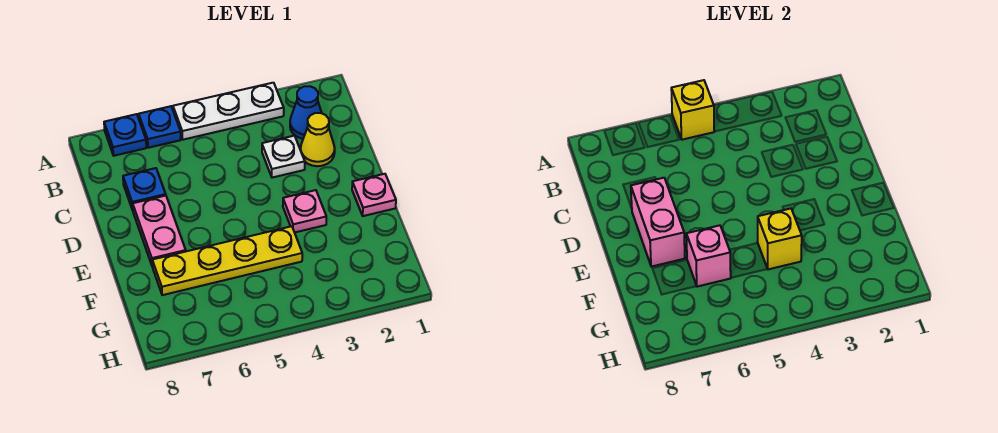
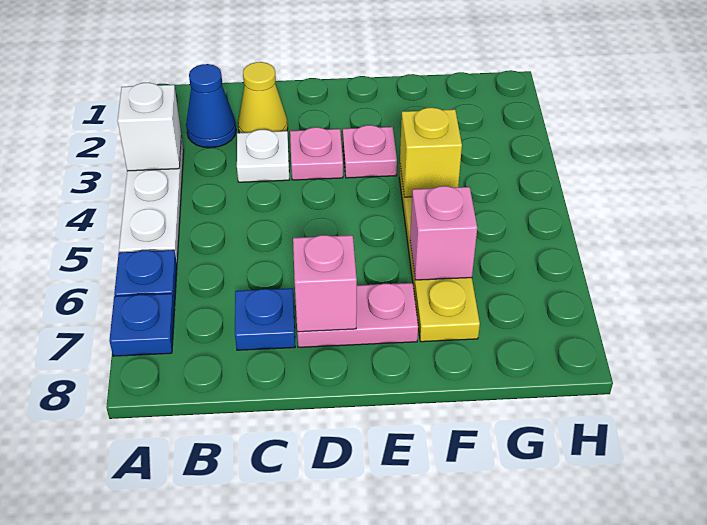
none -> white brick A3 level 2
yellow brick A5 level 2 -> none
pink brick D7:E7 level 2 -> pink brick D7 level 2
pink plate E1 level 1 -> pink plate D3 level 1

